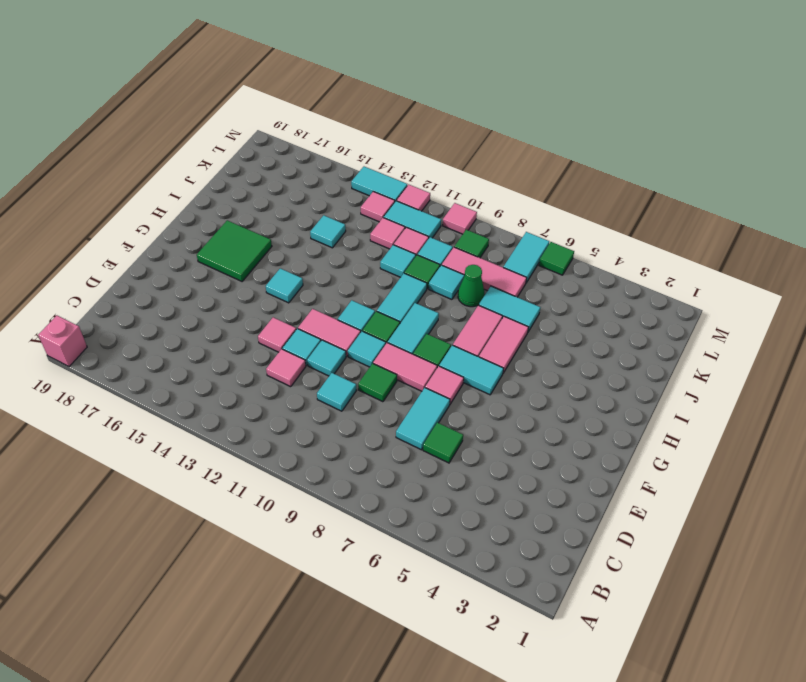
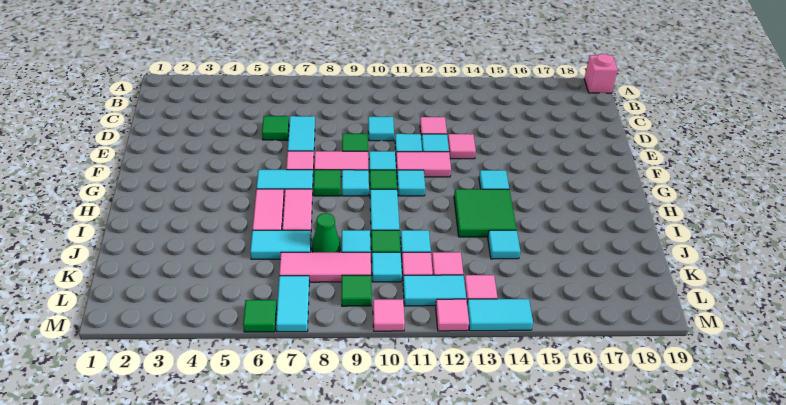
cyan tile G9:H9 level 1 -> cyan tile G9 level 1
green tile G16:H17 level 1 -> green tile H13:I14 level 1

